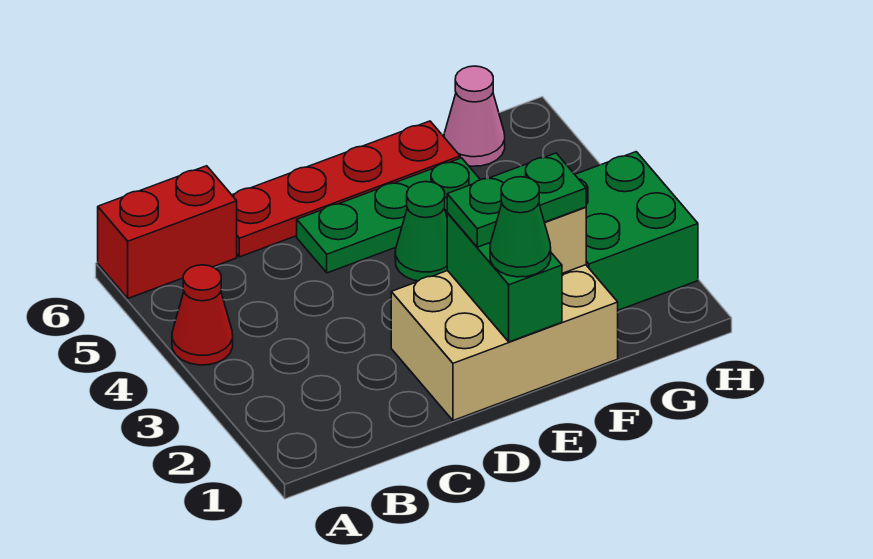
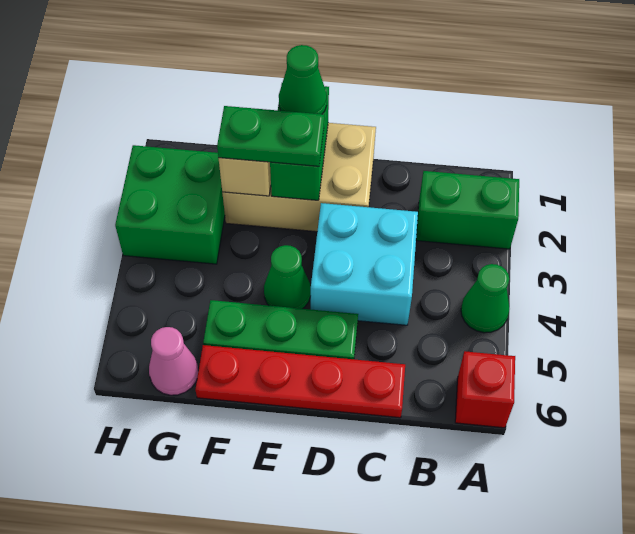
none -> green brick A2:B2 level 1
red cone A4 level 1 -> green cone A4 level 1
red brick A6:B6 level 1 -> red brick A6 level 1
none -> cyan brick C3:D4 level 1

